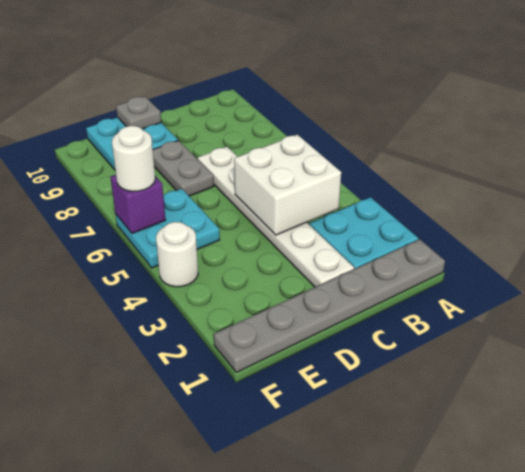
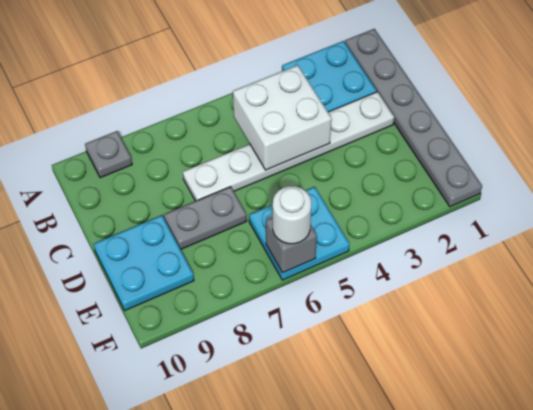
grey plate D10 level 2 -> grey plate A9 level 1
white round brick F4 level 1 -> none
purple brick F6 level 2 -> grey brick F6 level 2

